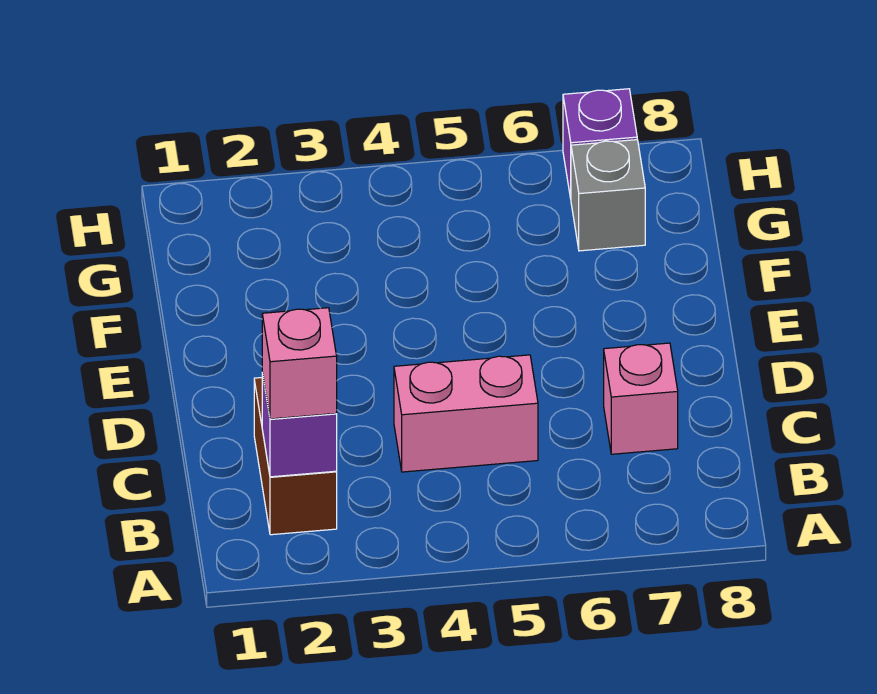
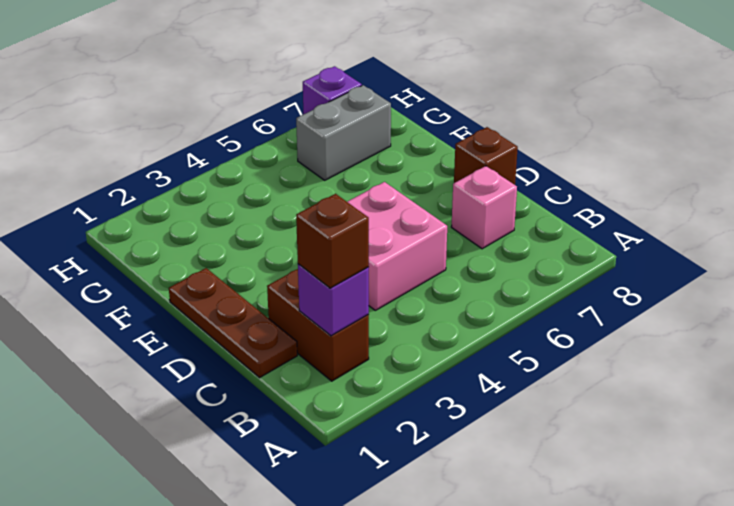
pink brick B2 level 3 -> brown brick B2 level 3
none -> brown plate C1:E1 level 1
pink brick C4:C5 level 1 -> pink brick C4:D5 level 1
none -> brown brick D8 level 1
grey brick G7 level 1 -> grey brick G6:G7 level 1

